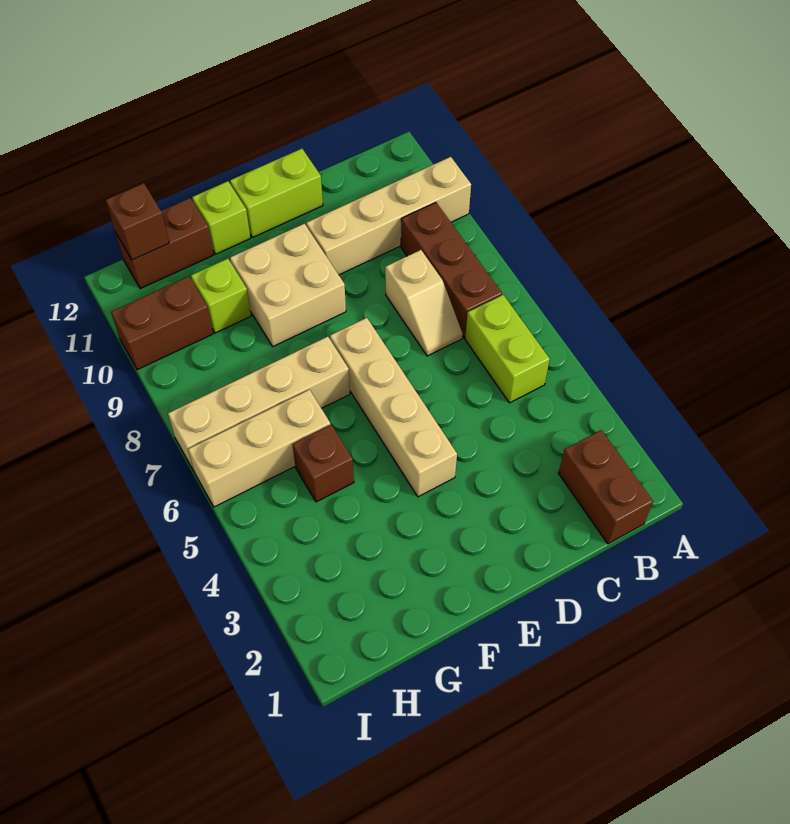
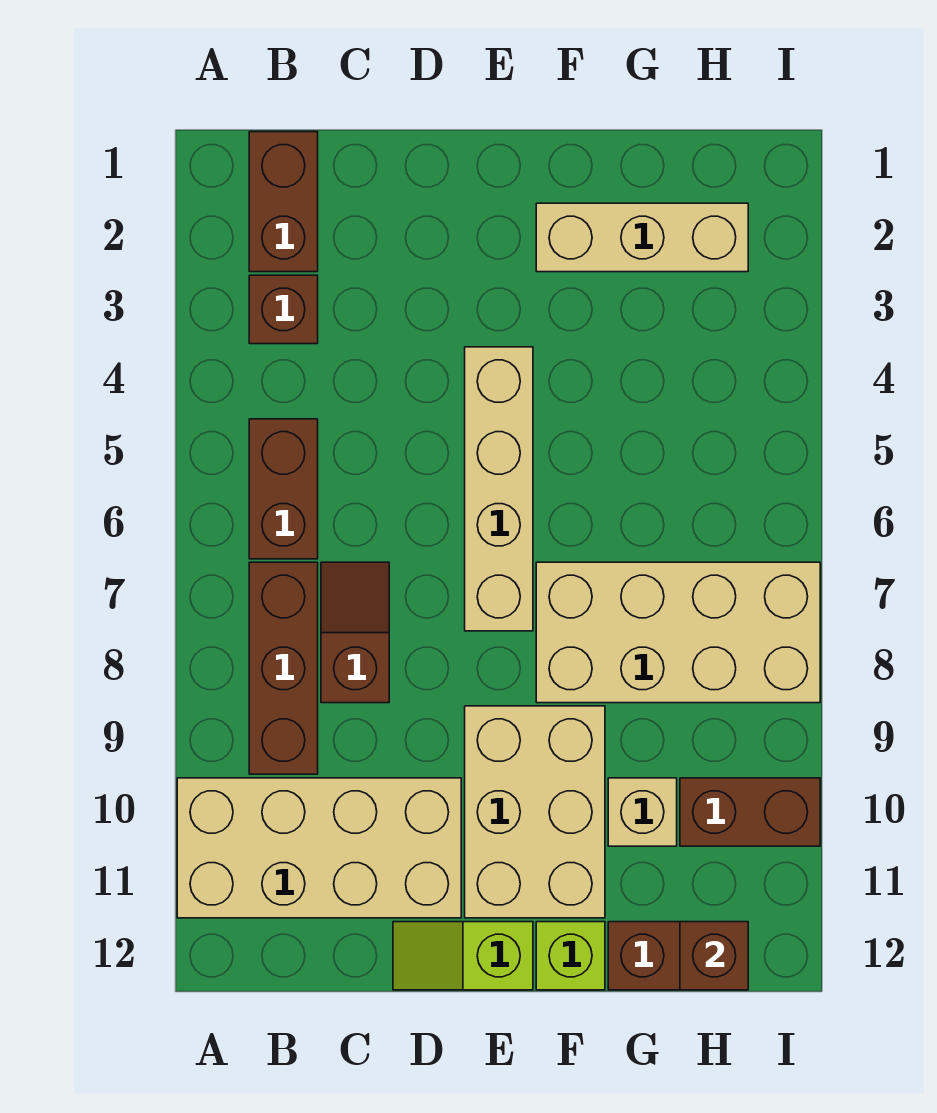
tan brick A10:D10 level 1 -> tan brick A10:D11 level 1
lime brick B5:B6 level 1 -> brown brick B5:B6 level 1
tan slope C7:C8 level 1 top 8 -> brown slope C7:C8 level 1 top 8
lime brick D12:E12 level 1 -> lime slope D12:E12 level 1 top E
tan brick E9:F10 level 1 -> tan brick E9:F11 level 1
tan brick F7:I7 level 1 -> tan brick F7:I8 level 1
brown brick G5 level 1 -> brown brick B3 level 1
tan brick G6:I6 level 1 -> tan brick F2:H2 level 1
lime brick G10 level 1 -> tan brick G10 level 1

